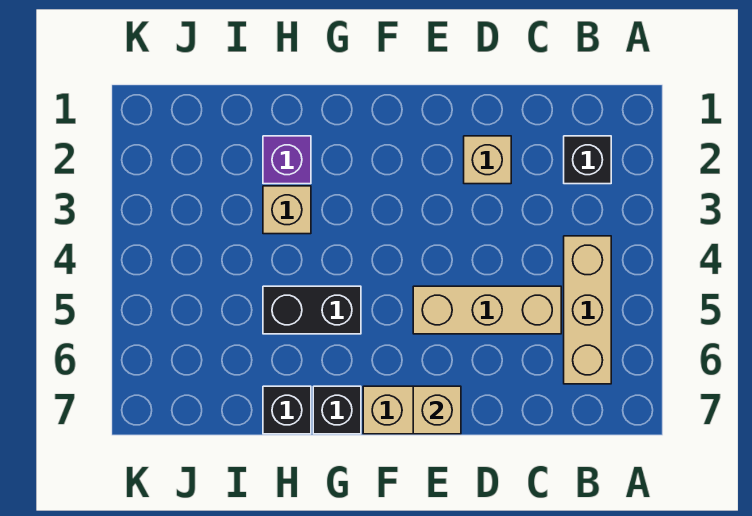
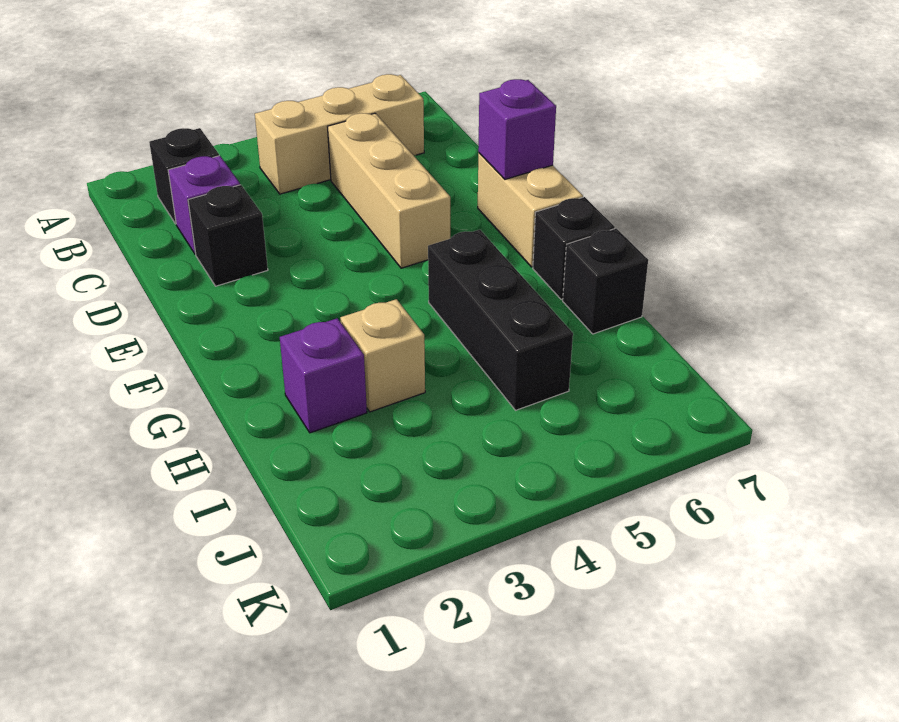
none -> purple brick C2 level 1
tan brick D2 level 1 -> black brick D2 level 1
tan brick E7 level 2 -> purple brick E7 level 2
black brick G5:H5 level 1 -> black brick G5:I5 level 1

